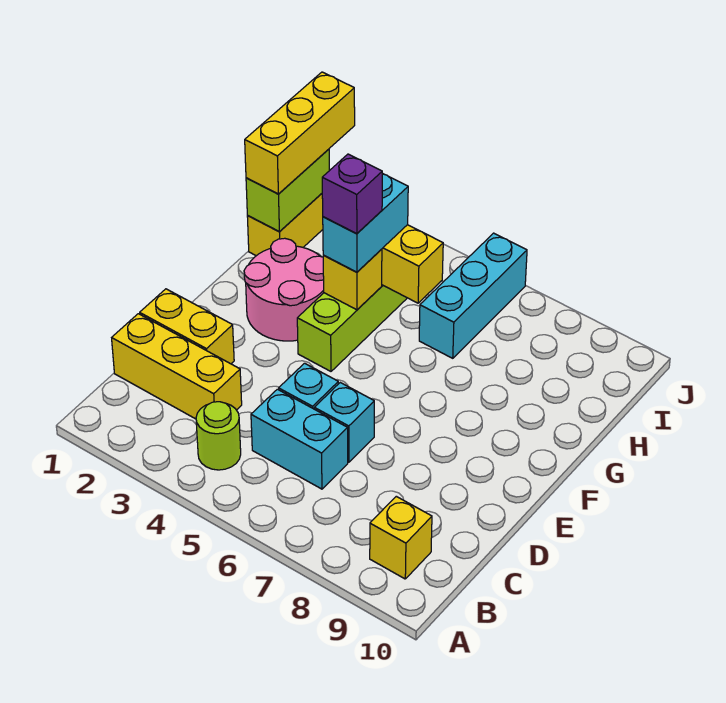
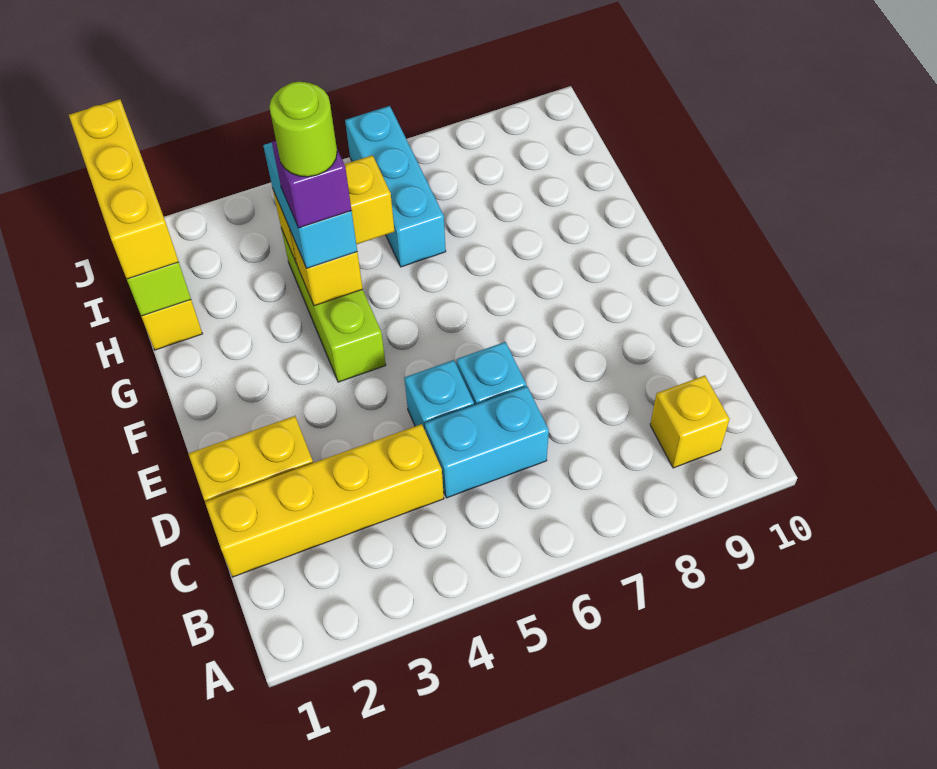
lime round brick B4 level 1 -> lime round brick G4 level 5
yellow brick C1:C3 level 1 -> yellow brick C1:C4 level 1
pink round brick F2:G3 level 1 -> none

